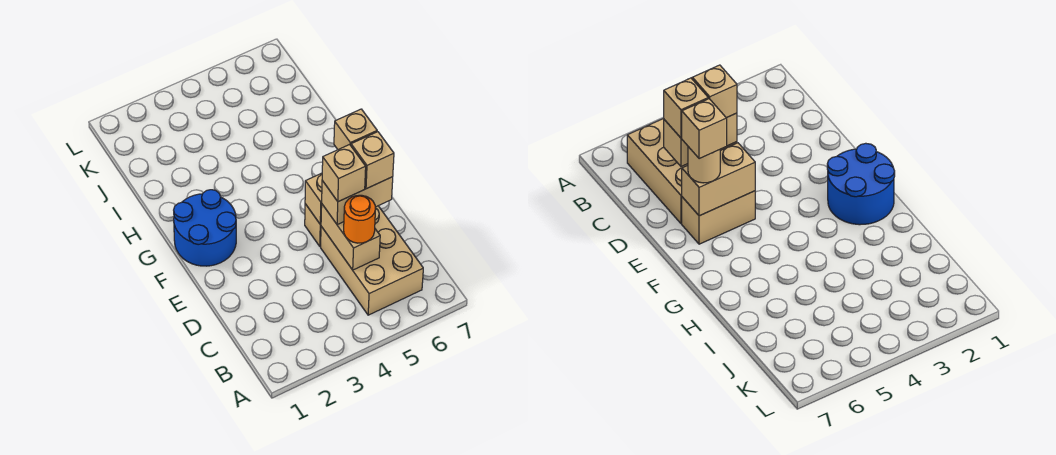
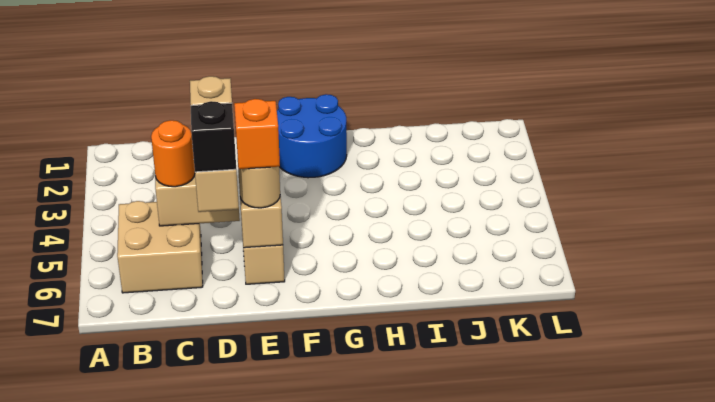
tan brick B5:D6 level 1 -> tan brick B5:C6 level 1
tan brick D6 level 4 -> black brick D6 level 4
tan brick E6 level 4 -> orange brick E6 level 4

